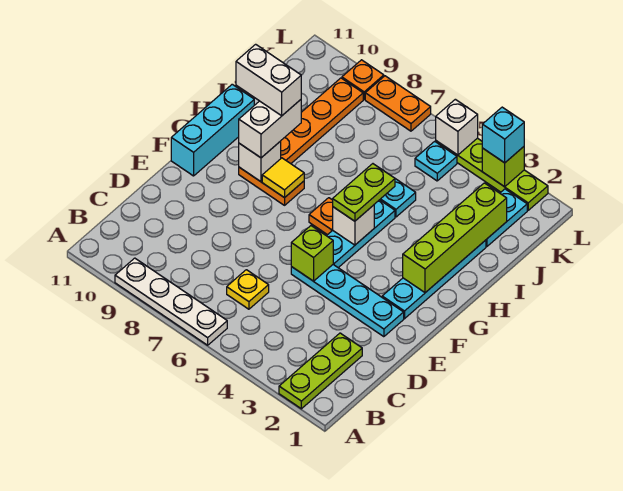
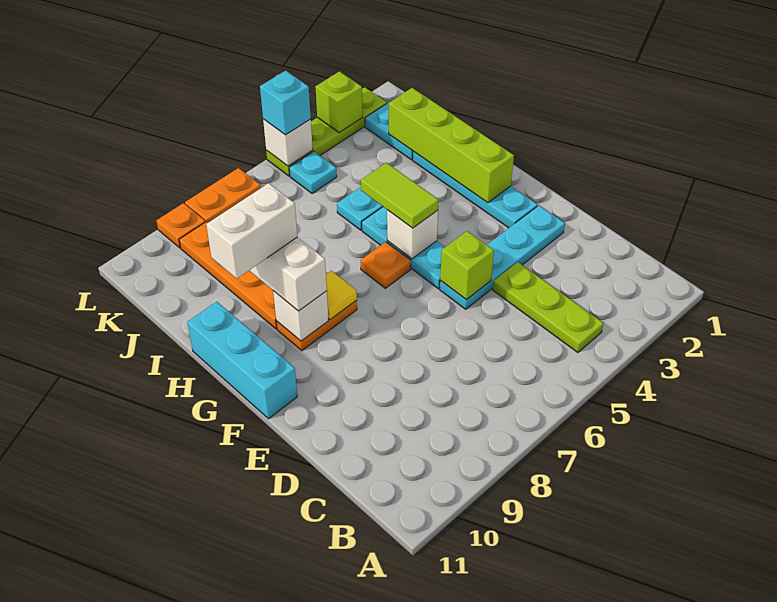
lime plate A2:C2 level 1 -> lime plate B4:D4 level 1
white plate A6:A9 level 1 -> none
yellow plate C6 level 1 -> none
lime plate G5:H5 level 3 -> lime tile G5:H5 level 3
cyan brick L3 level 3 -> cyan brick L5 level 3

